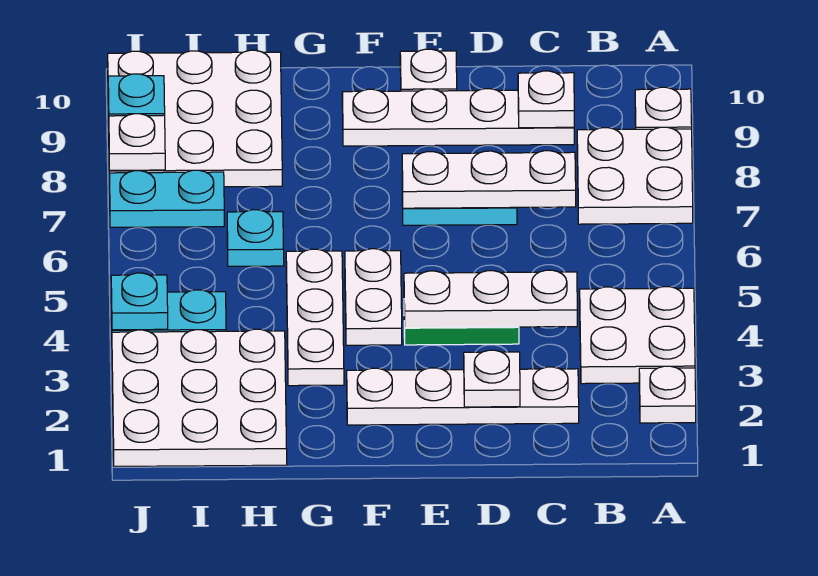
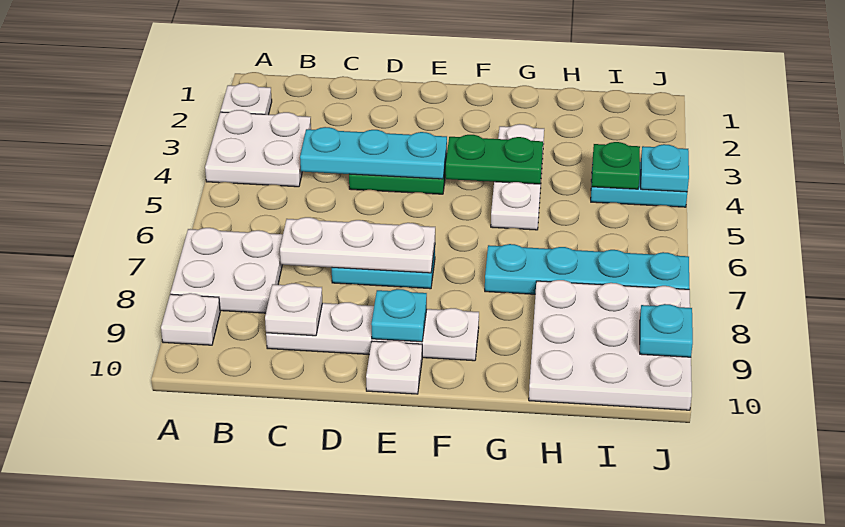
white plate C2:F2 level 1 -> none
white plate C4:E4 level 2 -> cyan plate C4:E4 level 2
white plate D2 level 2 -> none
white plate F4:F5 level 1 -> none
none -> green plate F4:G4 level 2
white plate H1:J3 level 1 -> none
cyan plate H6 level 1 -> cyan plate E9 level 2
none -> green plate I4 level 2
cyan plate I7:J7 level 1 -> cyan plate G7:J7 level 1
white plate J8 level 2 -> none

